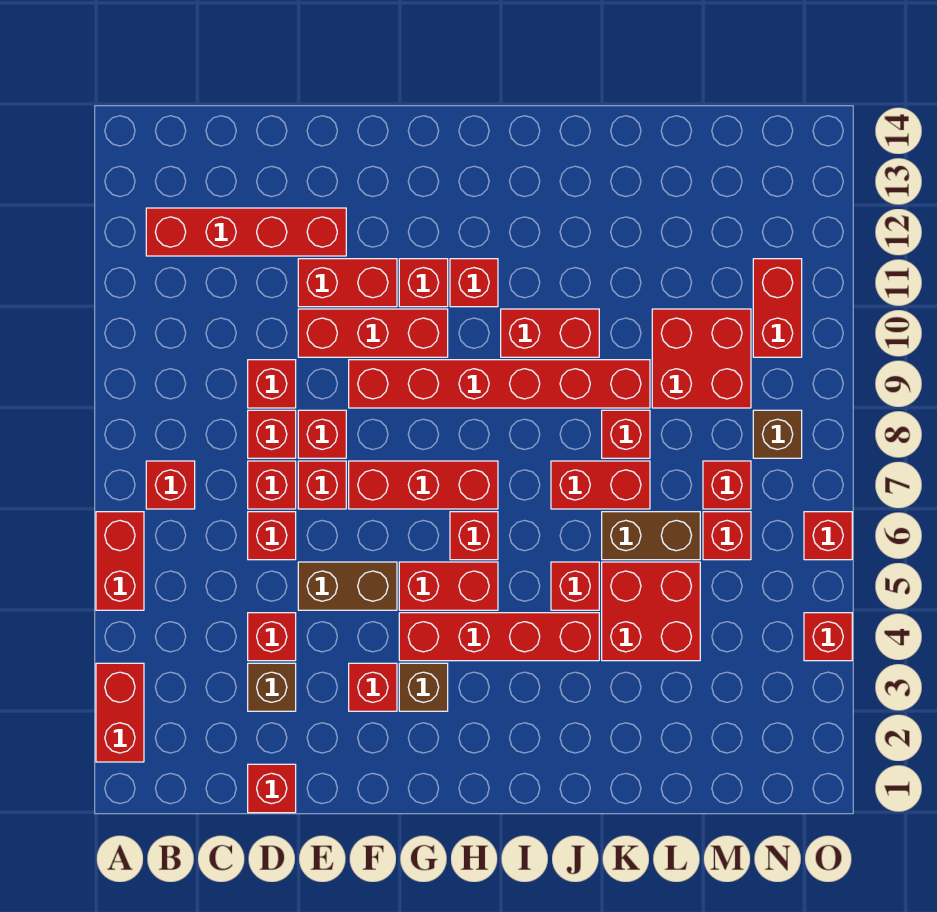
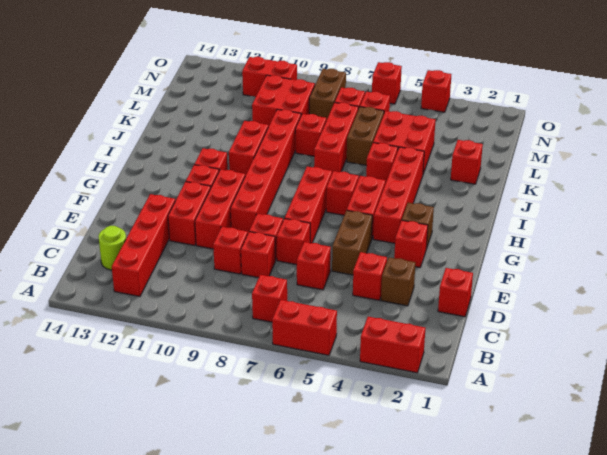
none -> lime round brick C13 level 1
red brick D7 level 1 -> red brick K2 level 1
red brick J7:K7 level 1 -> red brick J7:L7 level 1
brown brick N8 level 1 -> brown brick M8:N8 level 1

